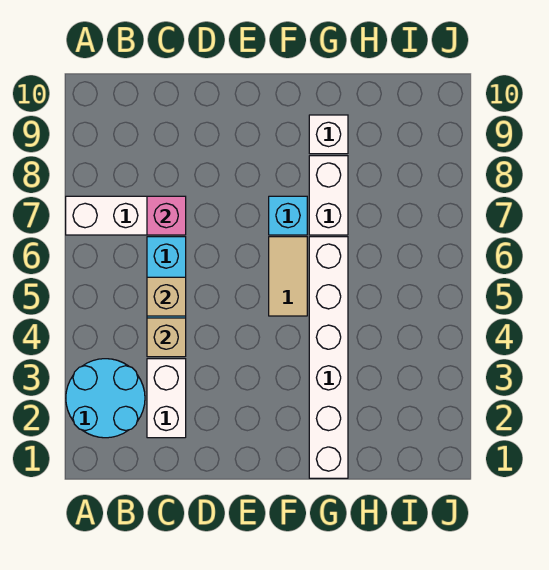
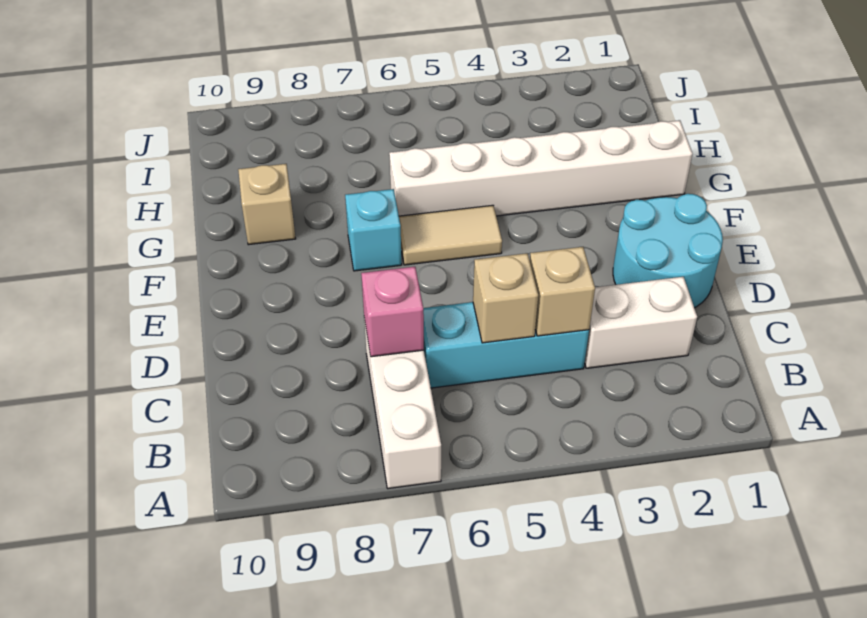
cyan round brick A2:B3 level 1 -> cyan round brick D1:E2 level 1
white brick G7:G8 level 1 -> none
white brick G9 level 1 -> tan brick G9 level 1

